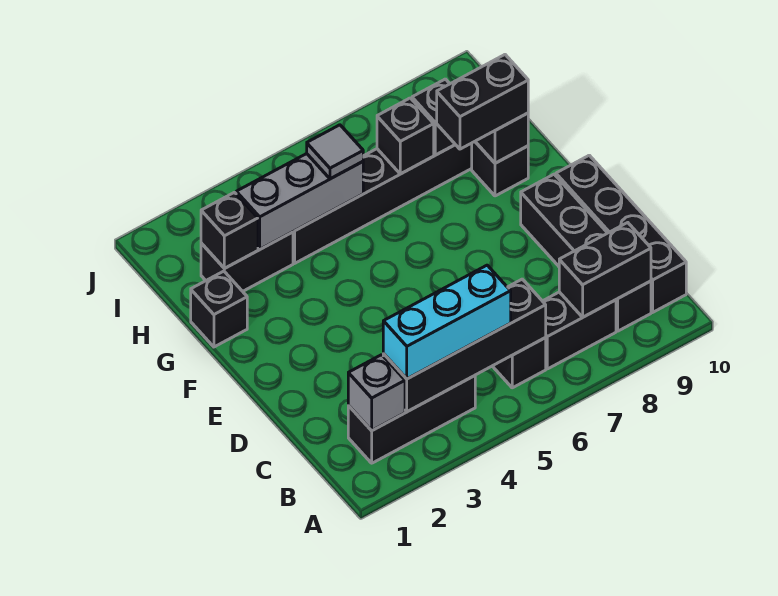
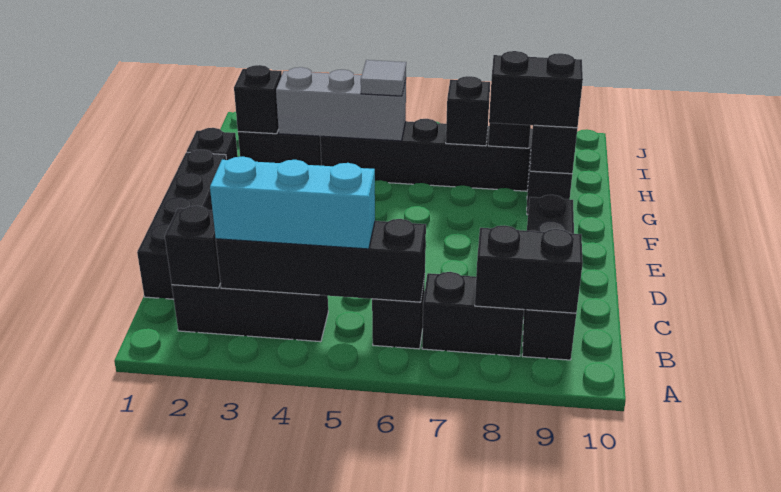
grey brick B2 level 2 -> black brick B2 level 2
black brick B10:E10 level 1 -> black brick C1:F1 level 1

